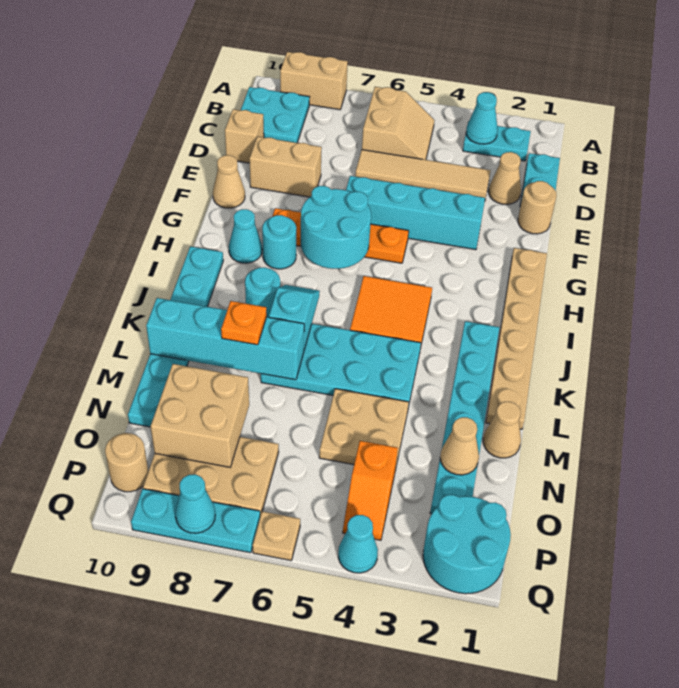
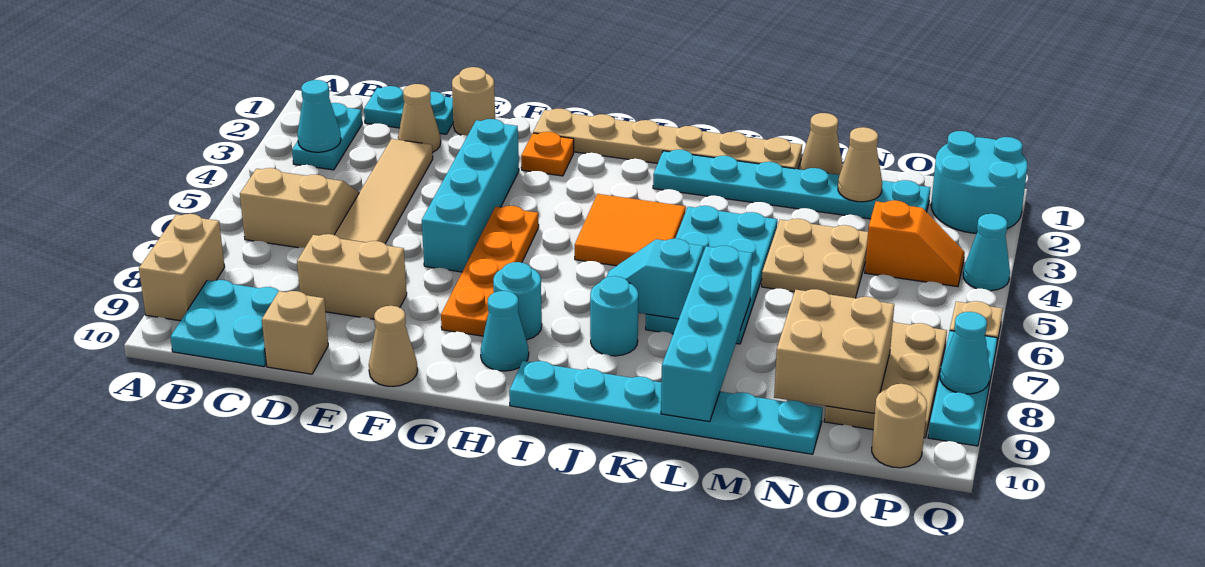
tan brick E8:E9 level 1 -> tan brick D8:E8 level 1
cyan round brick G6:H7 level 2 -> none
orange plate L8 level 3 -> orange plate G2 level 1

